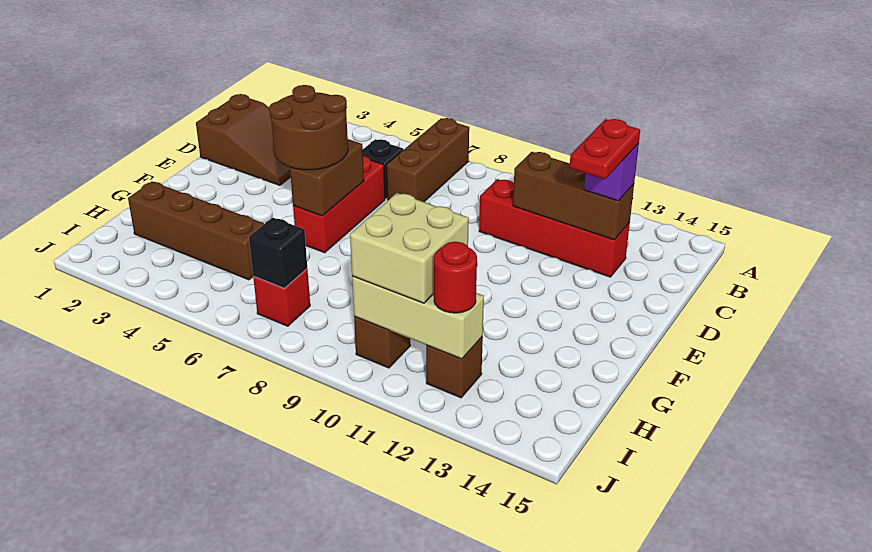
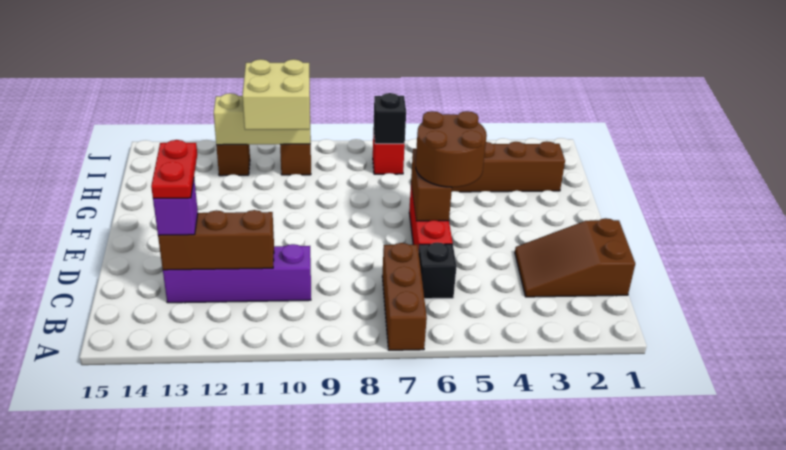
red brick C10:C13 level 1 -> purple brick C10:C13 level 1
red round brick I12 level 3 -> none

